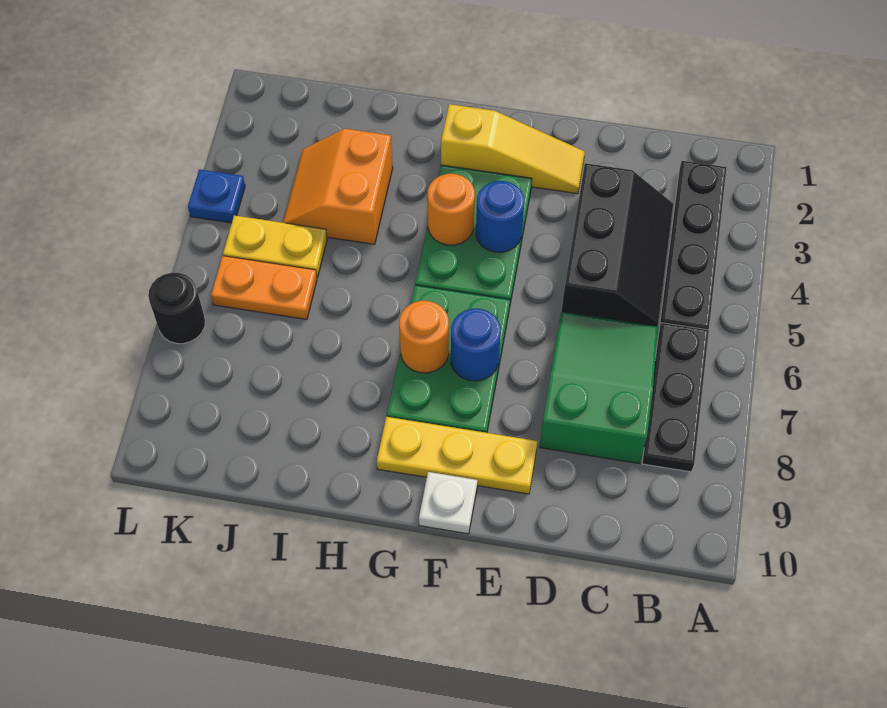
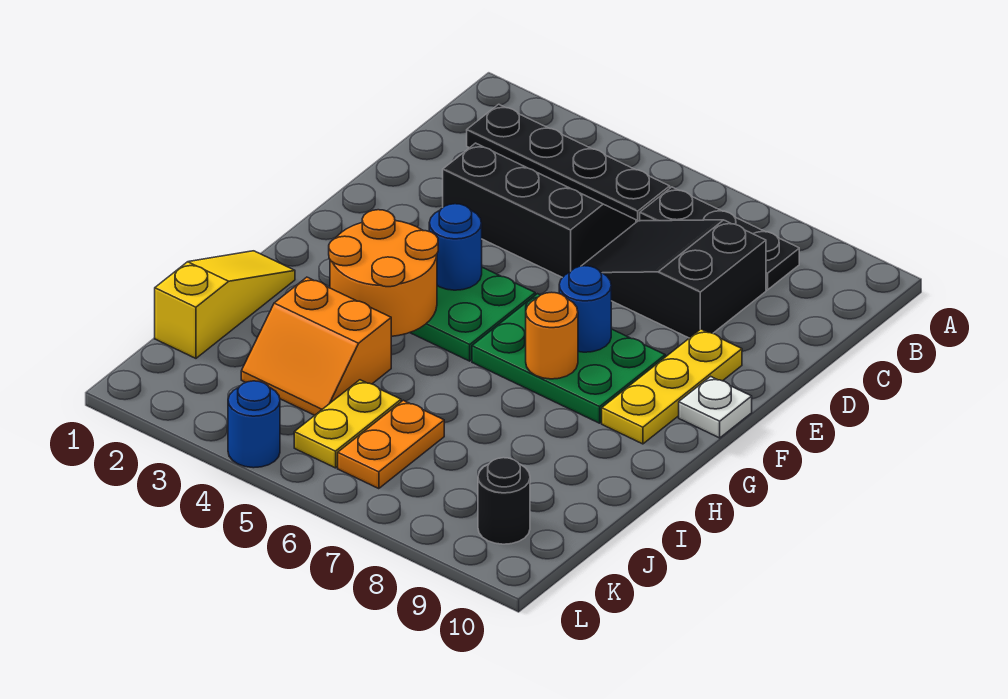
green slope C6:D8 level 1 top 8 -> black slope C6:D8 level 1 top 8
yellow slope E2:G2 level 1 top G -> yellow slope H1:J1 level 1 top J
orange round brick G4 level 2 -> orange round brick G3:H4 level 2
blue plate L4 level 1 -> blue round brick L4 level 1
black round brick L7 level 1 -> black round brick K9 level 1

